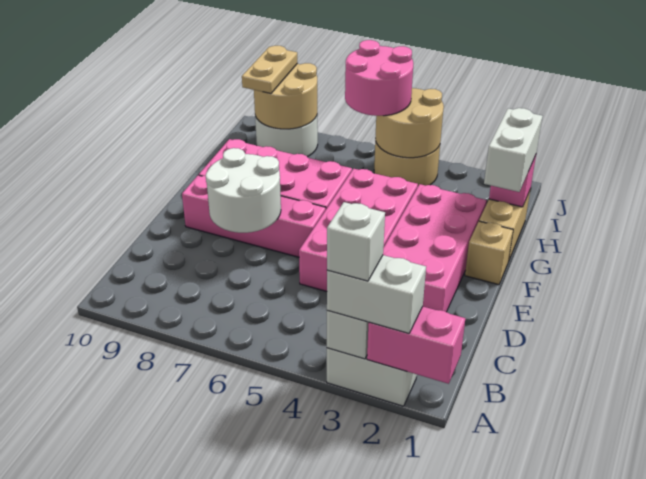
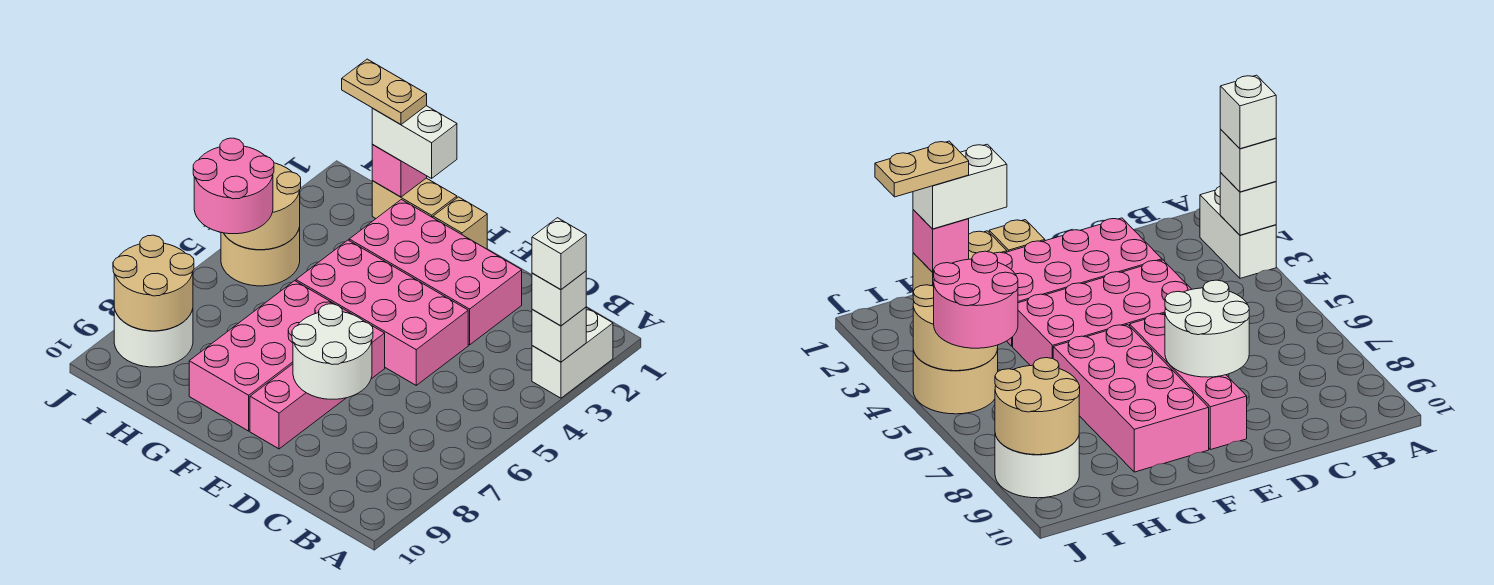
pink brick A1:A2 level 2 -> none
white brick A2:A3 level 3 -> white brick A3 level 3
tan plate I9:J9 level 3 -> tan plate H1:I1 level 4

